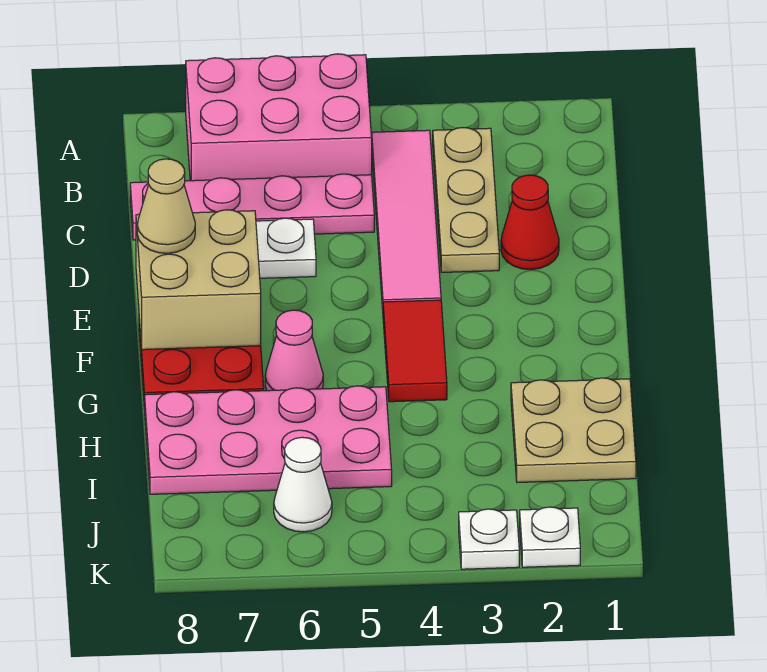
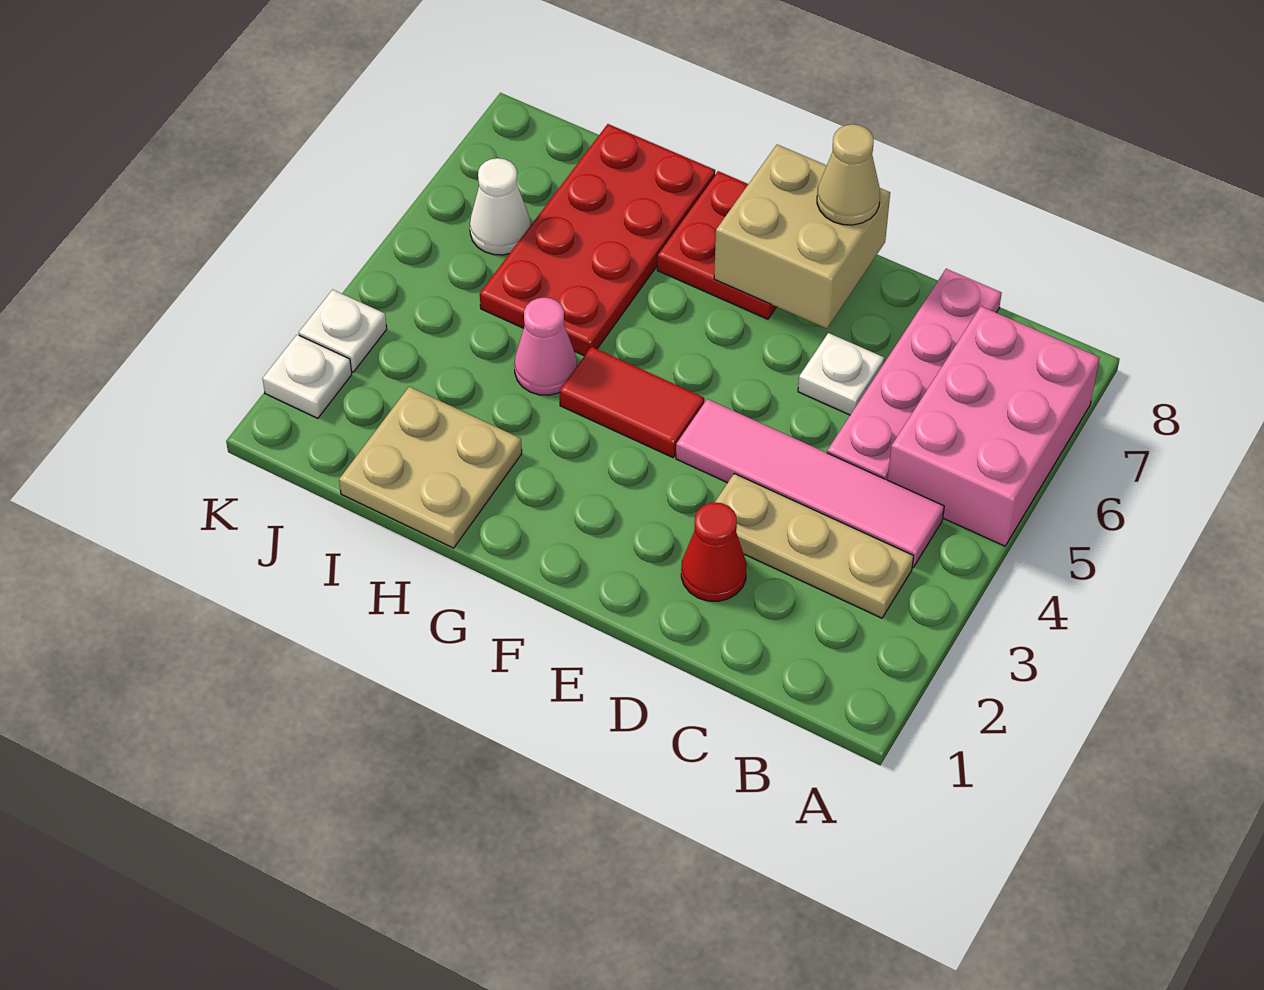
pink cone G6 level 1 -> pink cone H4 level 1
pink plate H5:I8 level 1 -> red plate H5:I8 level 1

